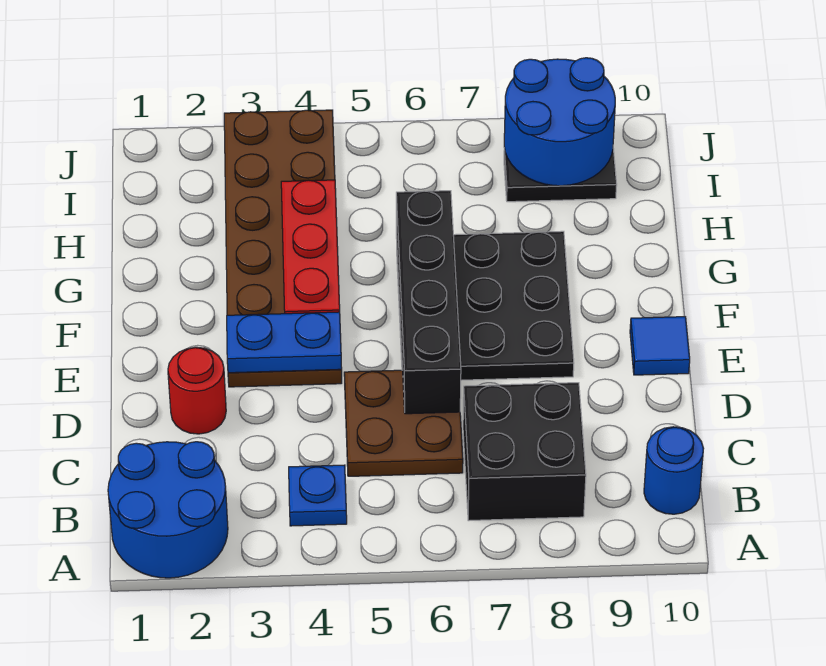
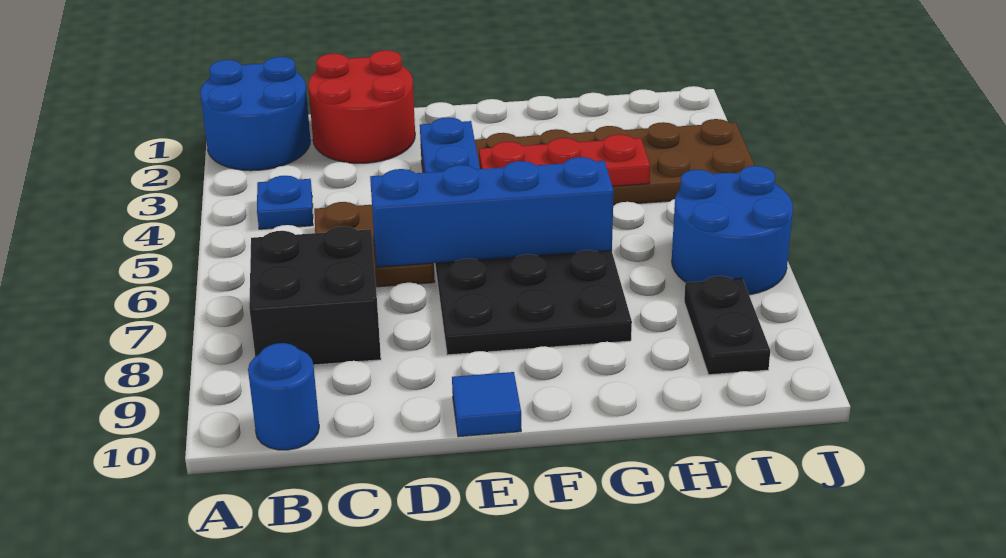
red round brick D2 level 1 -> red round brick C1:D2 level 1
black brick D6:G6 level 2 -> blue brick D6:G6 level 2
blue round brick I8:J9 level 2 -> blue round brick I6:J7 level 1

